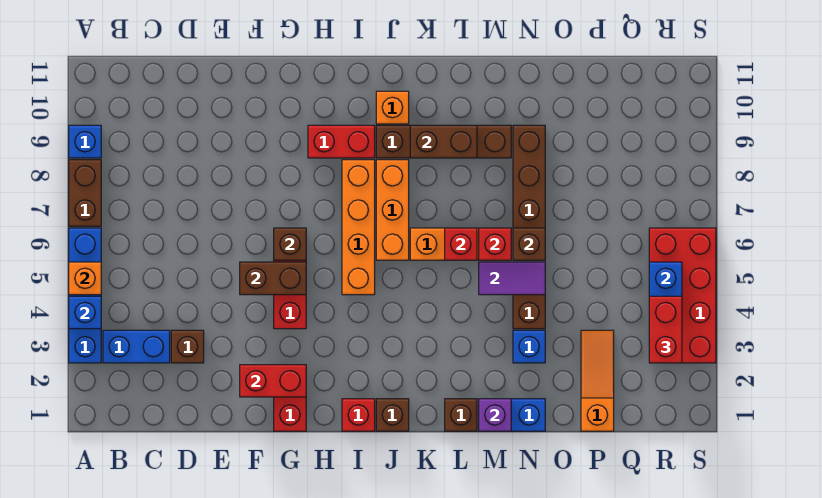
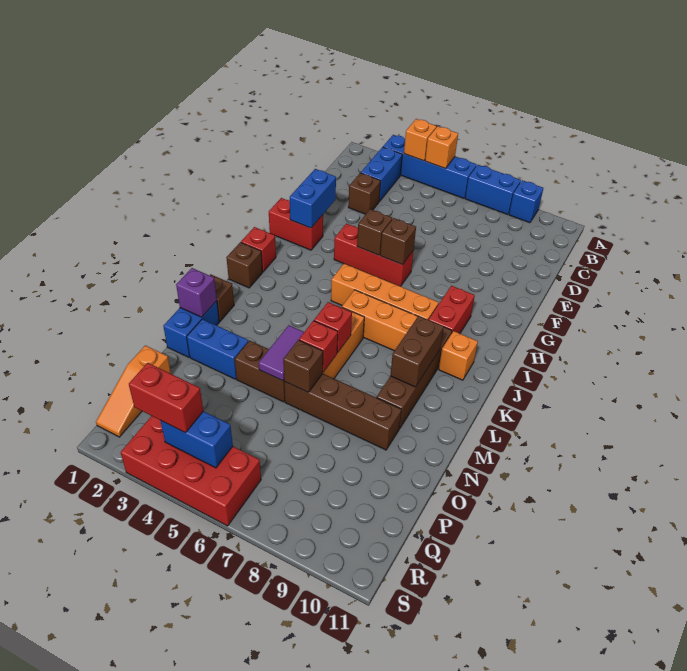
blue brick A4 level 2 -> orange brick A4 level 2
brown brick A7:A8 level 1 -> blue brick A7:A8 level 1
red brick F2:G2 level 2 -> blue brick F2:G2 level 2
brown brick F5:G5 level 2 -> brown brick G5 level 2
blue brick N3 level 1 -> blue brick N2:N3 level 1
orange slope P1:P3 level 1 top 1 -> orange slope P1:R1 level 1 top P

